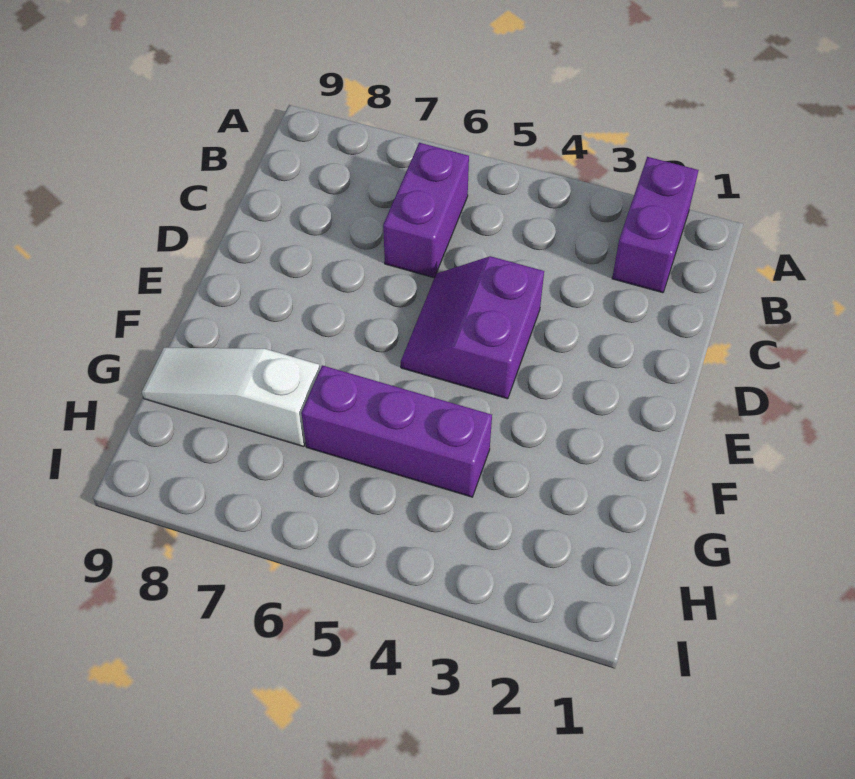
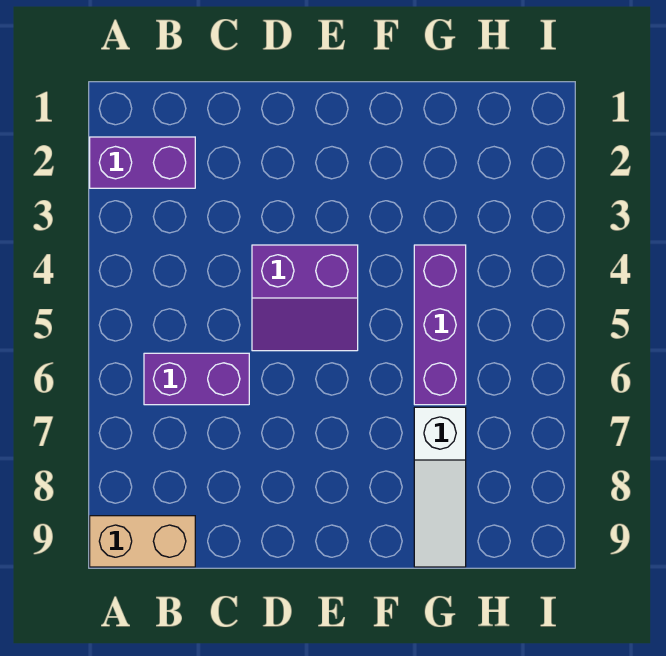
none -> tan brick A9:B9 level 1

